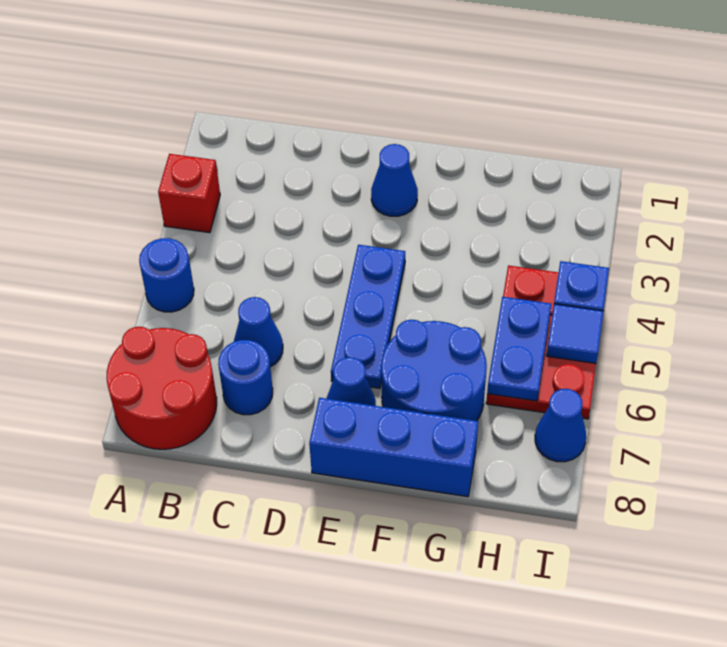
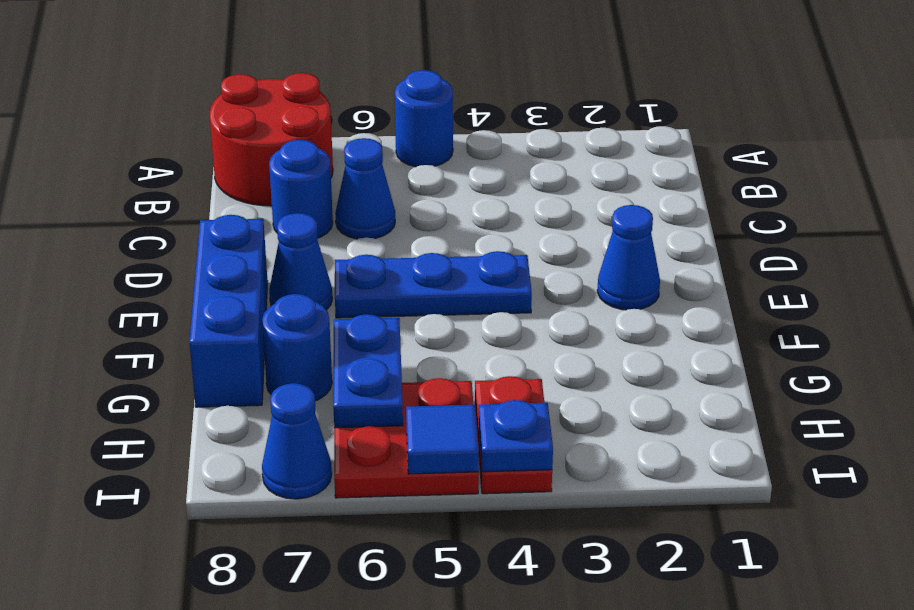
red brick A3 level 1 -> none
blue round brick F6:G7 level 1 -> blue round brick G7 level 1
blue plate H5:H6 level 2 -> blue plate G6:H6 level 2

